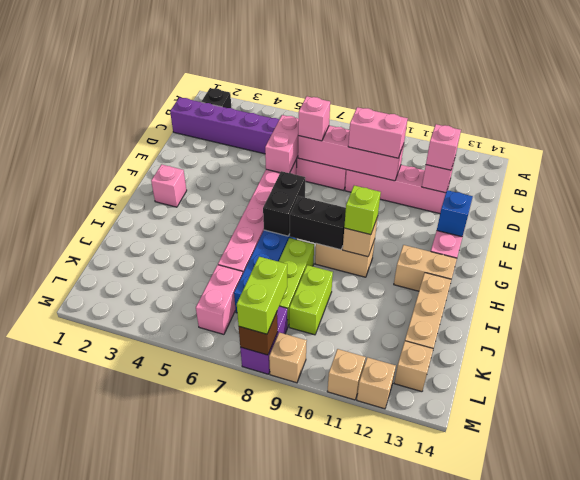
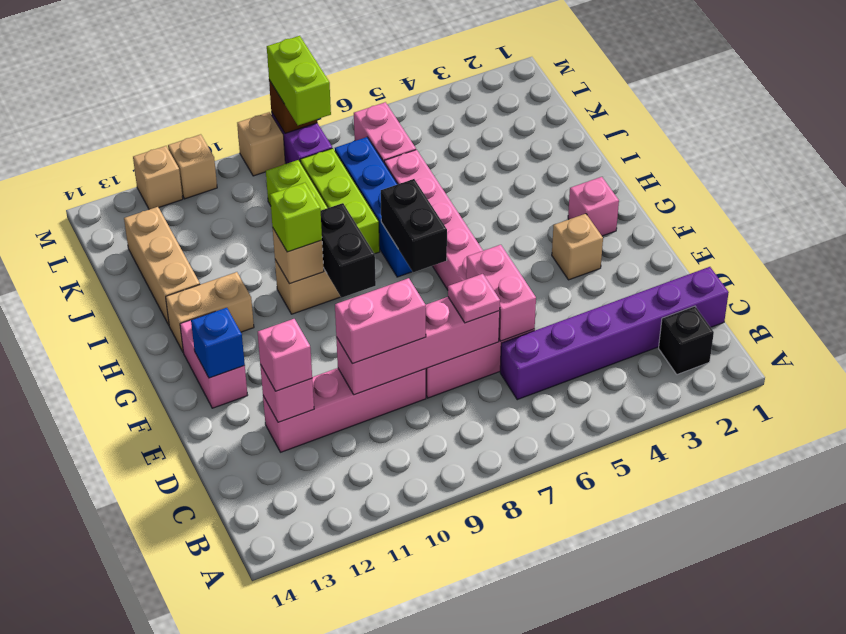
pink brick D7 level 3 -> pink plate D7 level 3
black brick H8:H9 level 2 -> black brick G9:H9 level 2
tan brick L13 level 1 -> tan brick F3 level 1

